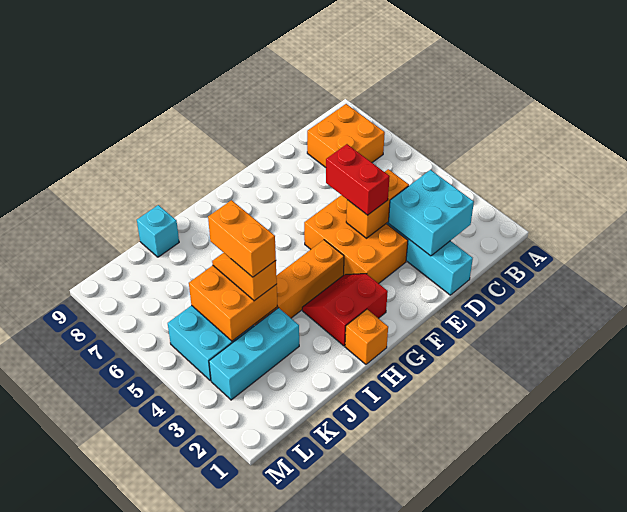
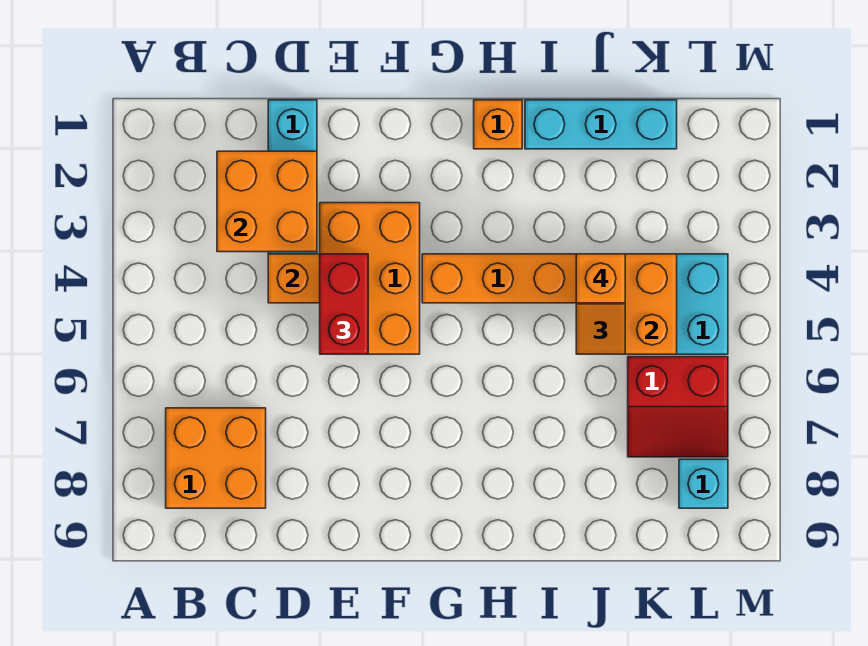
cyan brick C2:D3 level 2 -> orange brick C2:D3 level 2
red slope G2:H3 level 1 top 2 -> red slope K6:L7 level 1 top 6
cyan brick J3:L3 level 1 -> cyan brick I1:K1 level 1
orange brick J4:J5 level 4 -> orange brick J4 level 4
cyan brick J9 level 1 -> cyan brick L8 level 1

